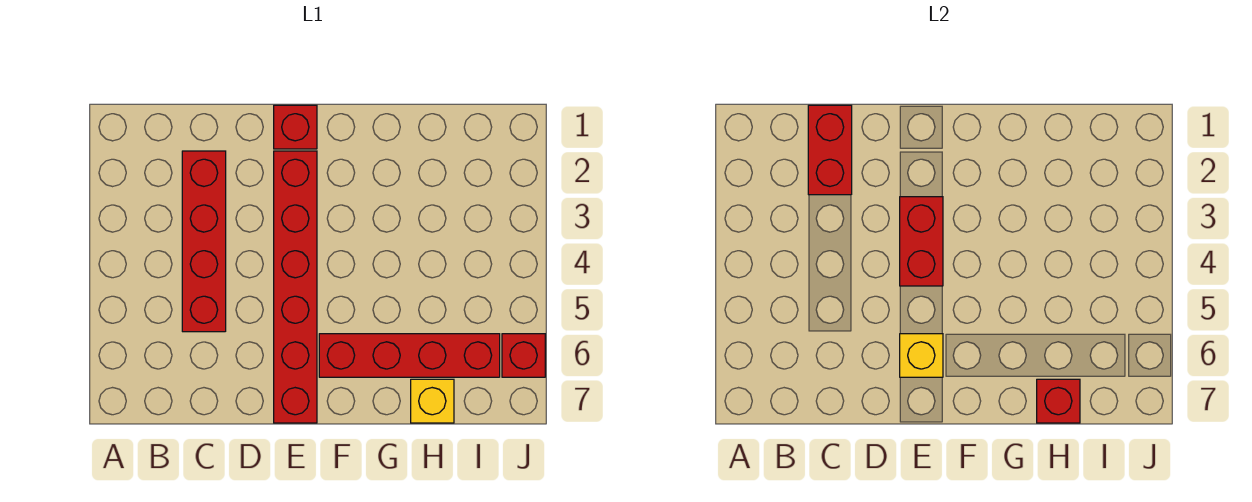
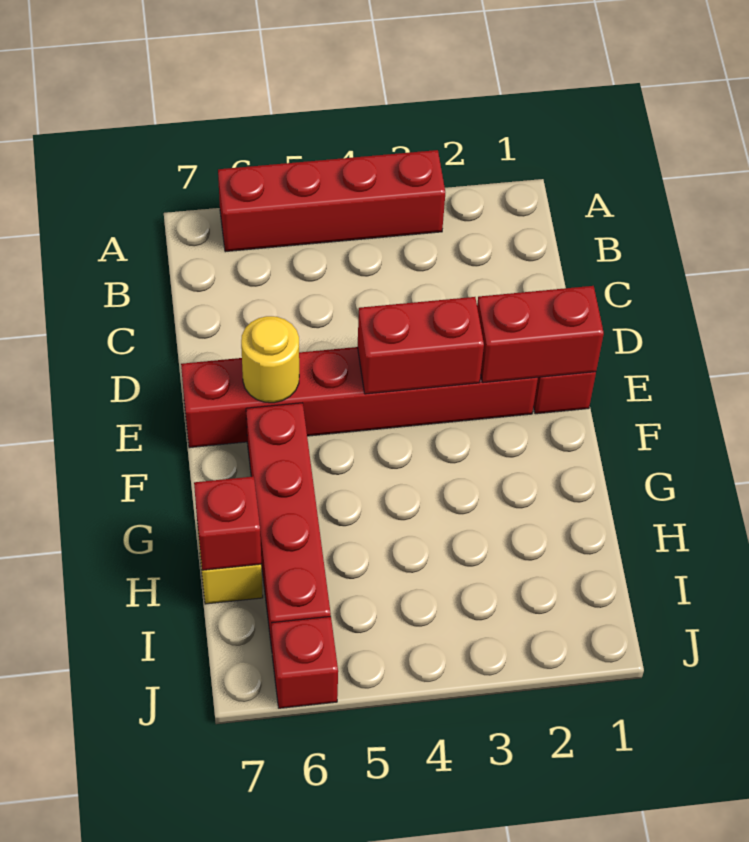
red brick C1:C2 level 2 -> red brick E1:E2 level 2
red brick C2:C5 level 1 -> red brick A3:A6 level 1
yellow brick E6 level 2 -> yellow round brick E6 level 2

